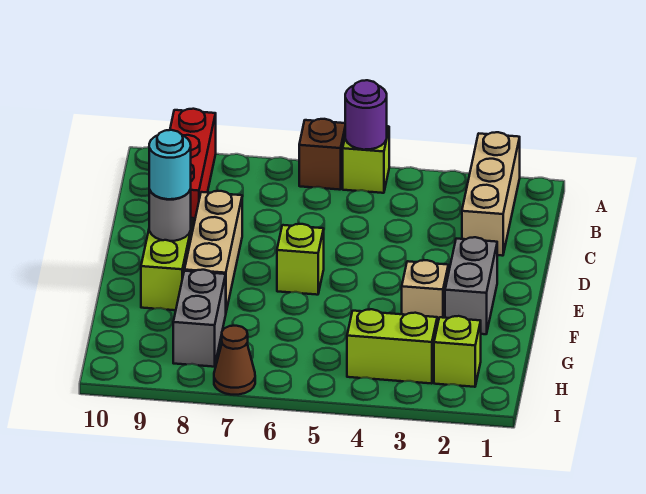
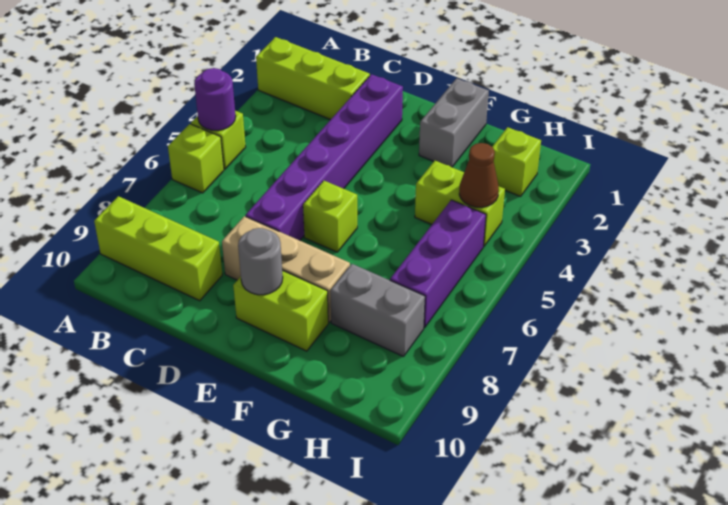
tan brick A2:C2 level 1 -> lime brick A2:C2 level 1
brown brick A6 level 1 -> lime brick A6 level 1
red brick A9:C9 level 1 -> lime brick A9:C9 level 1
none -> purple brick D2:D7 level 1
grey brick E2:F2 level 1 -> grey brick F1:F2 level 1
cyan round brick E9 level 3 -> none
tan brick F3 level 1 -> none
lime brick H3:H4 level 1 -> lime brick G4:H4 level 1
none -> purple brick H5:H7 level 1
brown cone I7 level 1 -> brown cone H4 level 2

